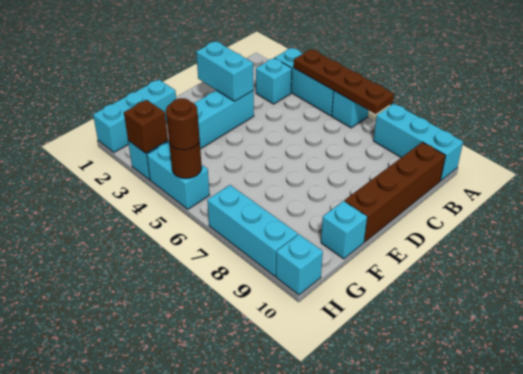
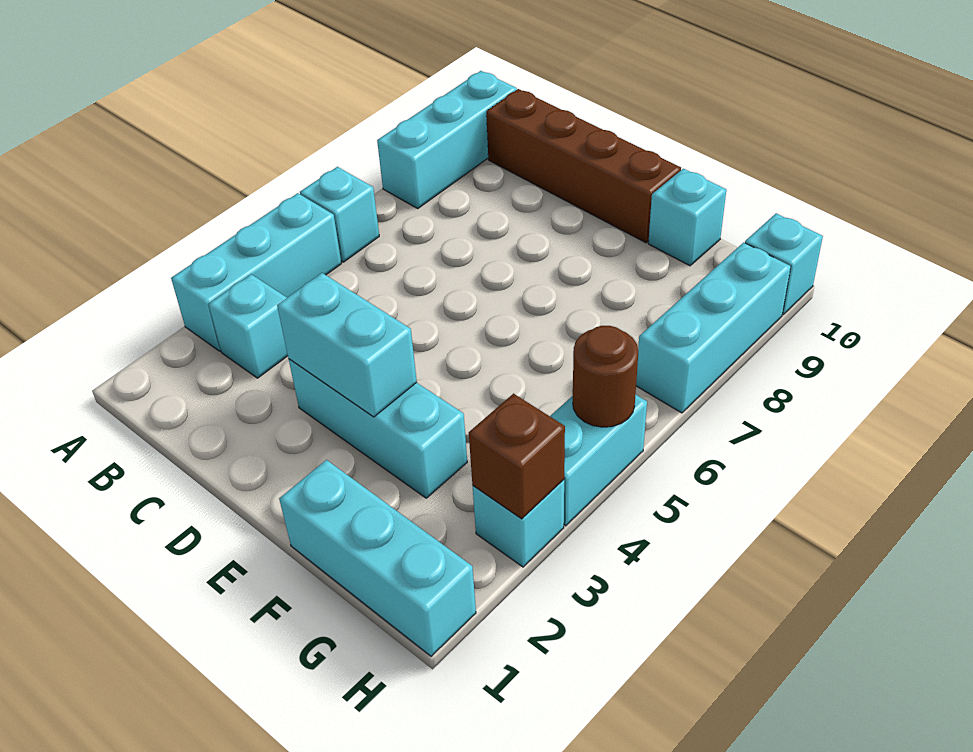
brown plate A4:A7 level 2 -> none
cyan brick D2:D3 level 2 -> cyan brick D3:E3 level 2
brown round brick H5 level 3 -> none

